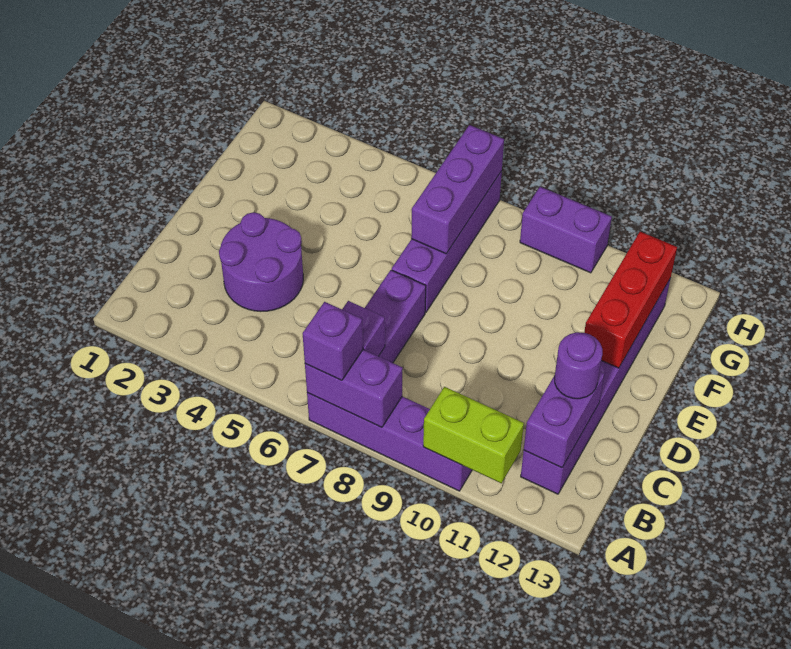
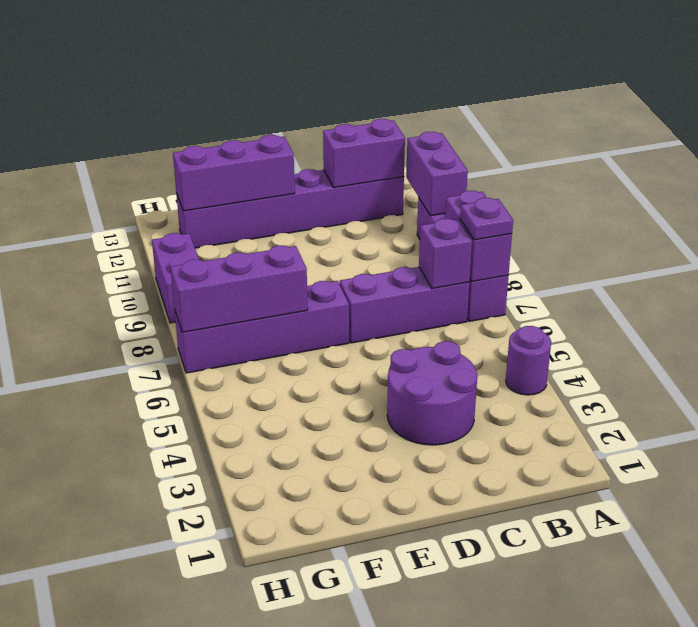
purple brick A7 level 3 -> purple plate A7 level 3
lime brick A10:A11 level 2 -> purple brick A10:A11 level 2
purple round brick C12 level 3 -> purple round brick A4 level 1
red brick E12:G12 level 2 -> purple brick E12:G12 level 2

